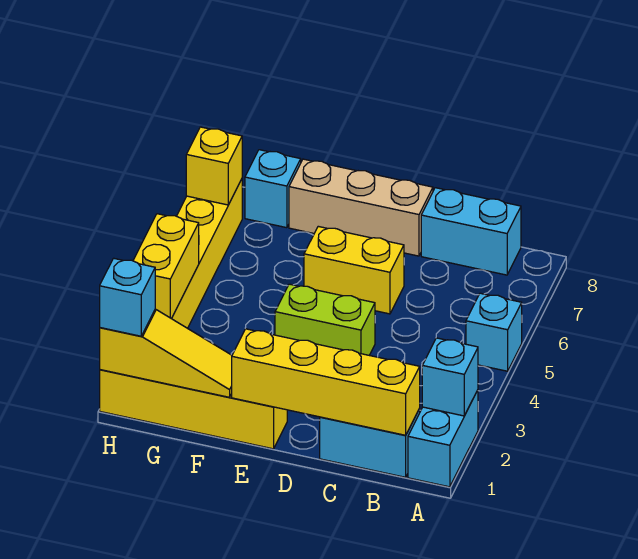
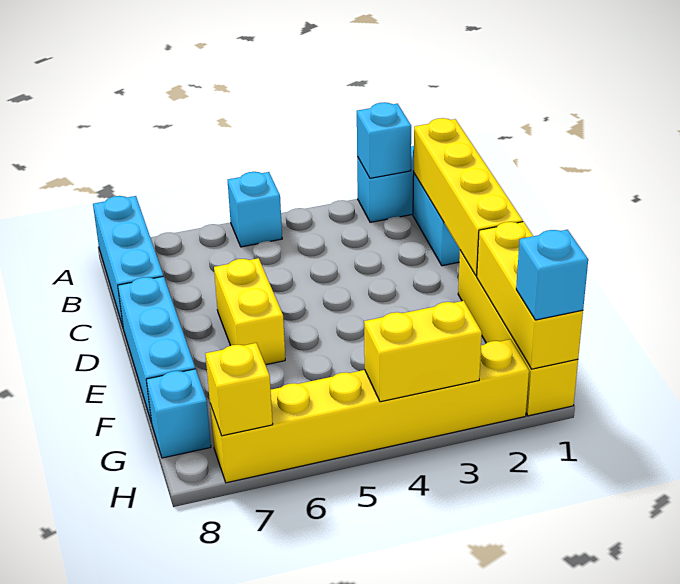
cyan brick B8:C8 level 1 -> cyan brick A8:C8 level 1
lime brick D4:E4 level 1 -> none
tan brick D8:F8 level 1 -> cyan brick D8:F8 level 1
yellow slope F1:H1 level 2 top H -> yellow brick F1:H1 level 2

